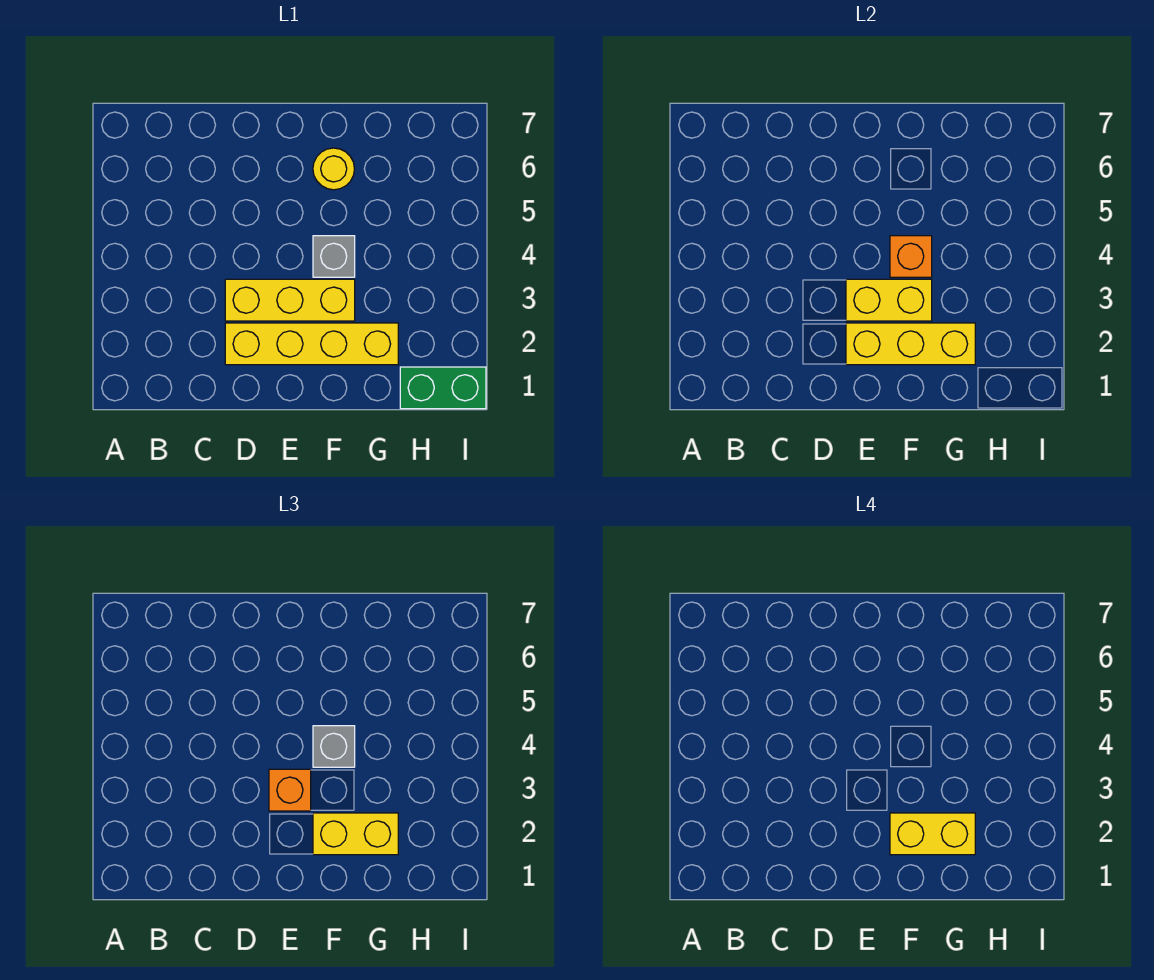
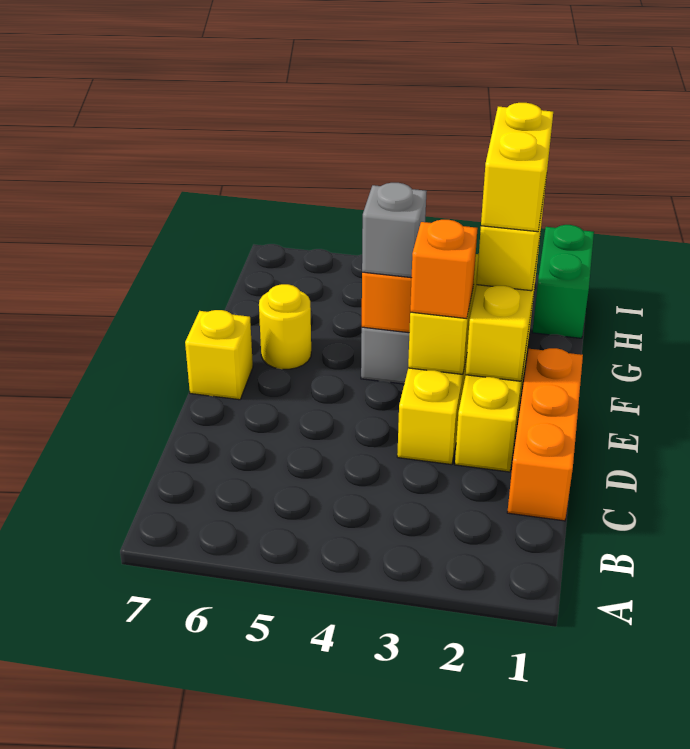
none -> orange brick C1:E1 level 1
none -> yellow brick E7 level 1

